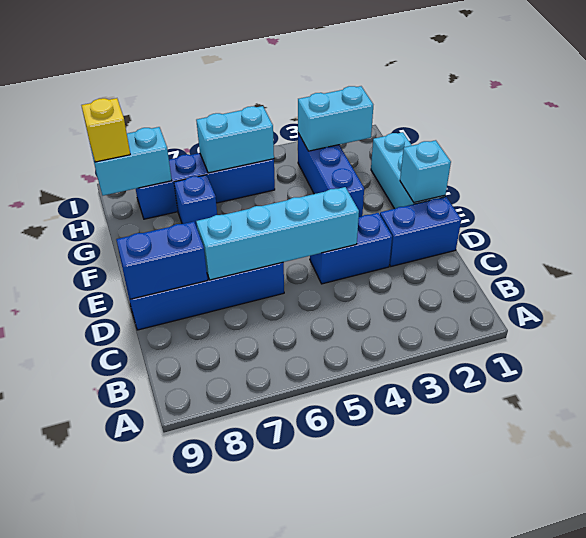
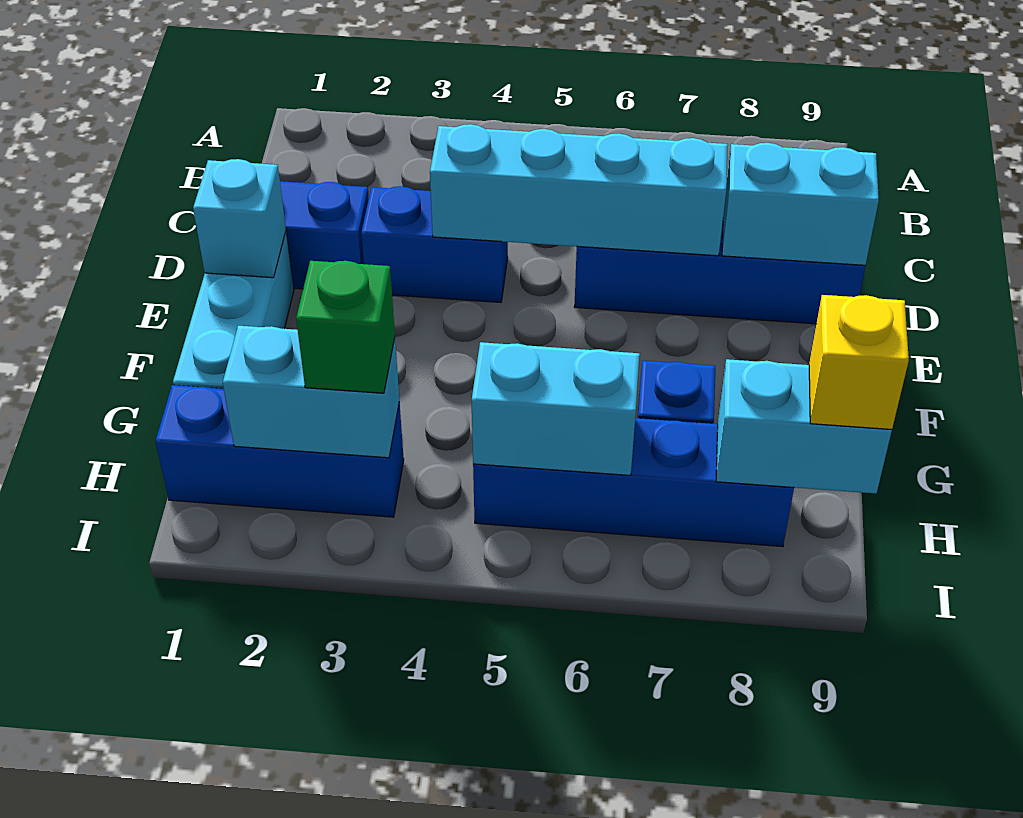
blue brick D8:D9 level 2 -> cyan brick D8:D9 level 2
blue brick F3:H3 level 1 -> blue brick H1:H3 level 1
none -> green brick H3 level 3

